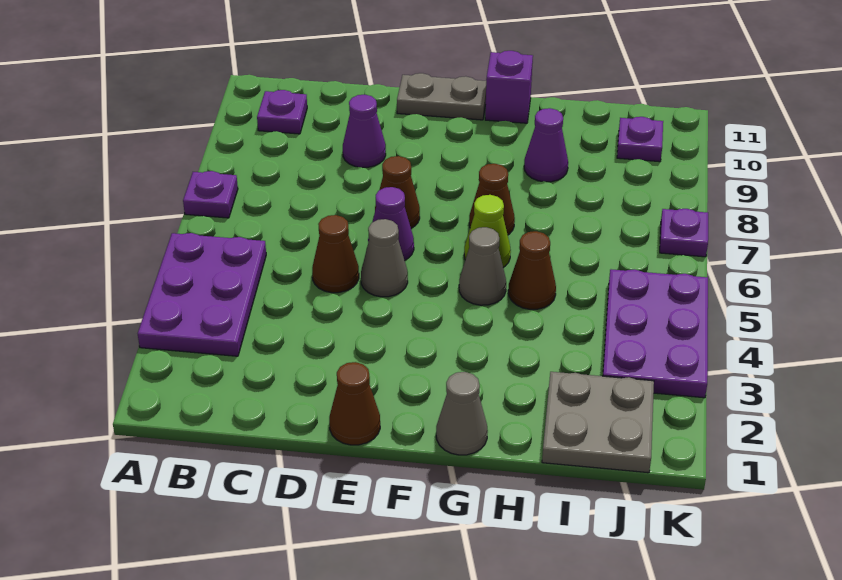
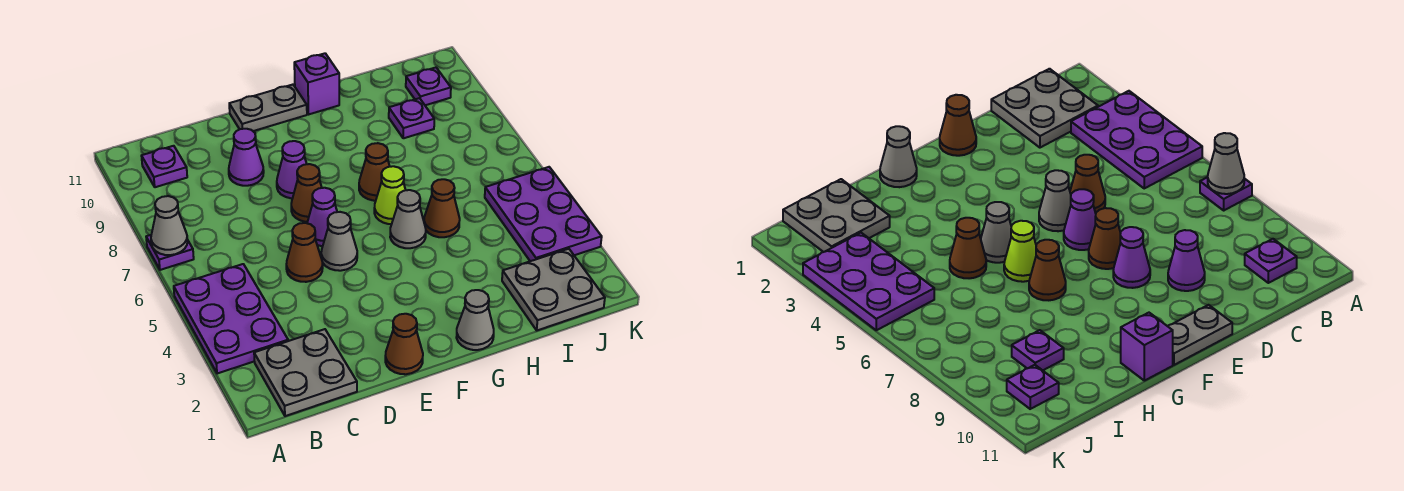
none -> grey cone A7 level 2
none -> grey plate B1:C2 level 1
purple cone H9 level 1 -> purple cone E8 level 1
purple plate K7 level 1 -> purple plate I9 level 1

